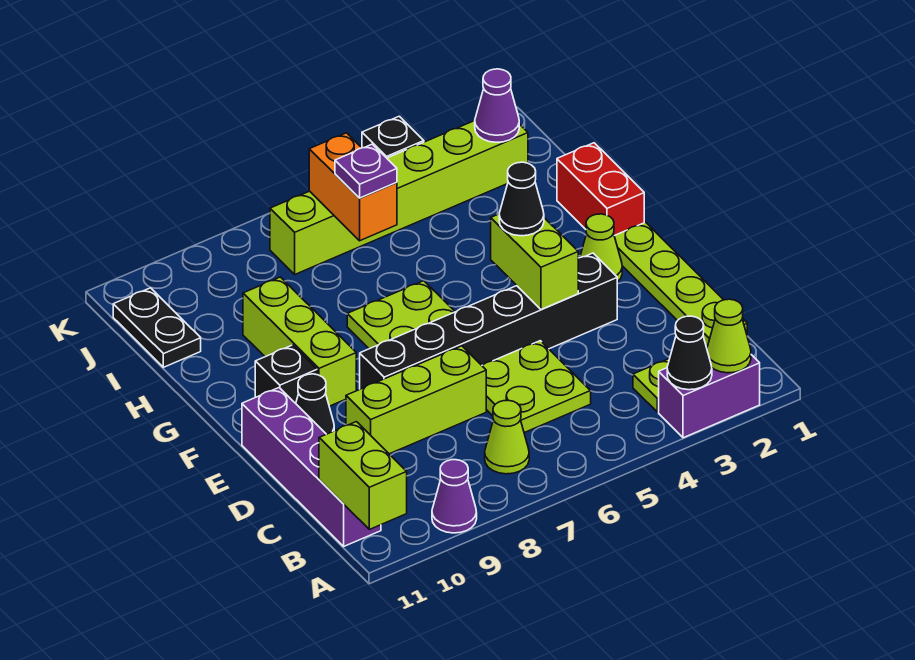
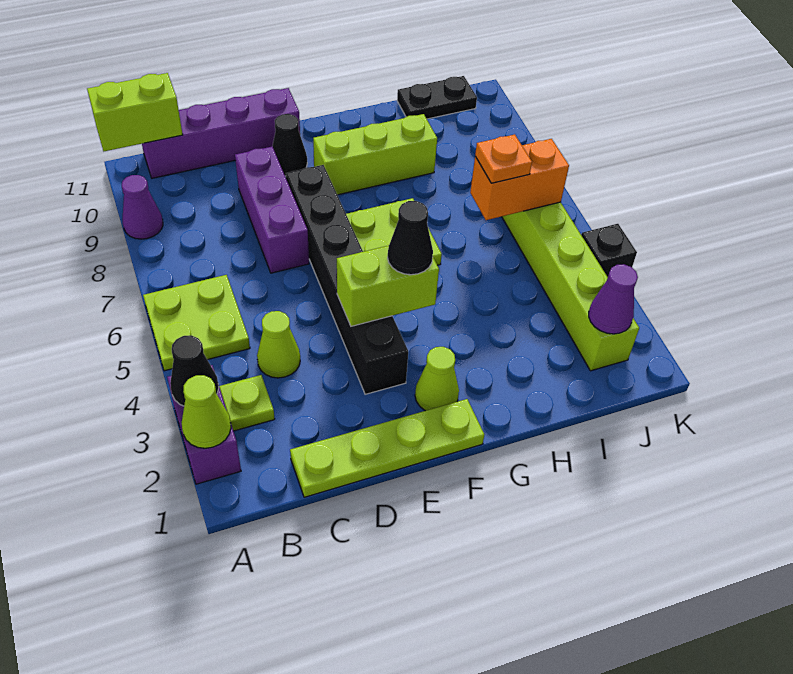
lime cone B7 level 1 -> lime cone C4 level 1
lime plate C5:D6 level 1 -> lime plate A5:B6 level 1
lime brick D7:D9 level 1 -> purple brick D7:D9 level 1
black brick F10 level 1 -> none
red brick G1:H1 level 1 -> none
purple plate I6 level 3 -> orange plate I6 level 3

